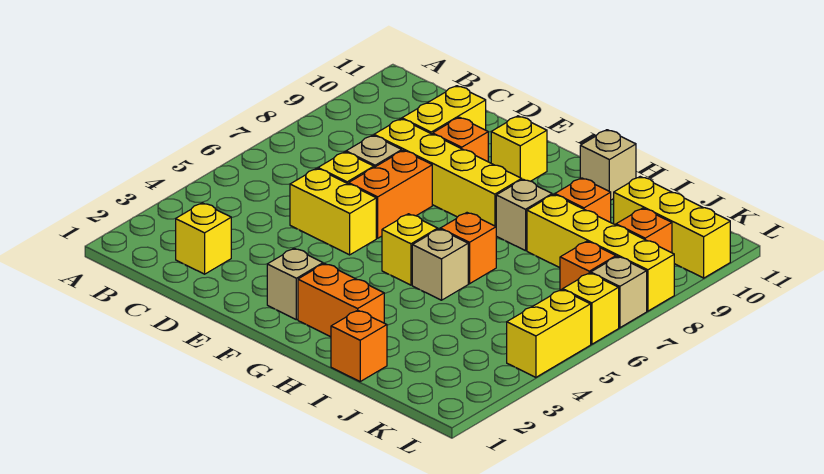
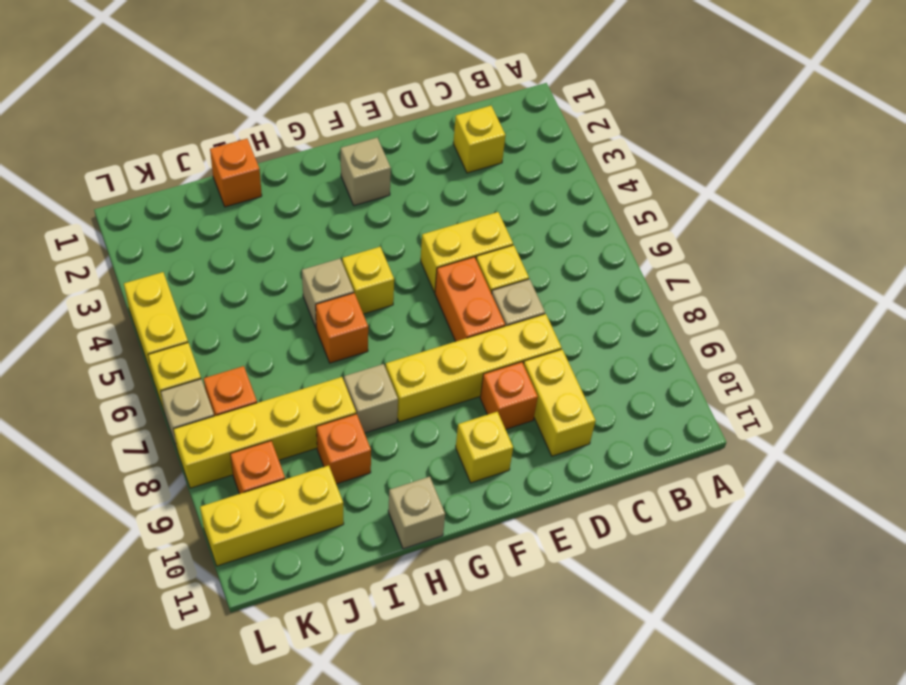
orange brick G2:H2 level 1 -> none

